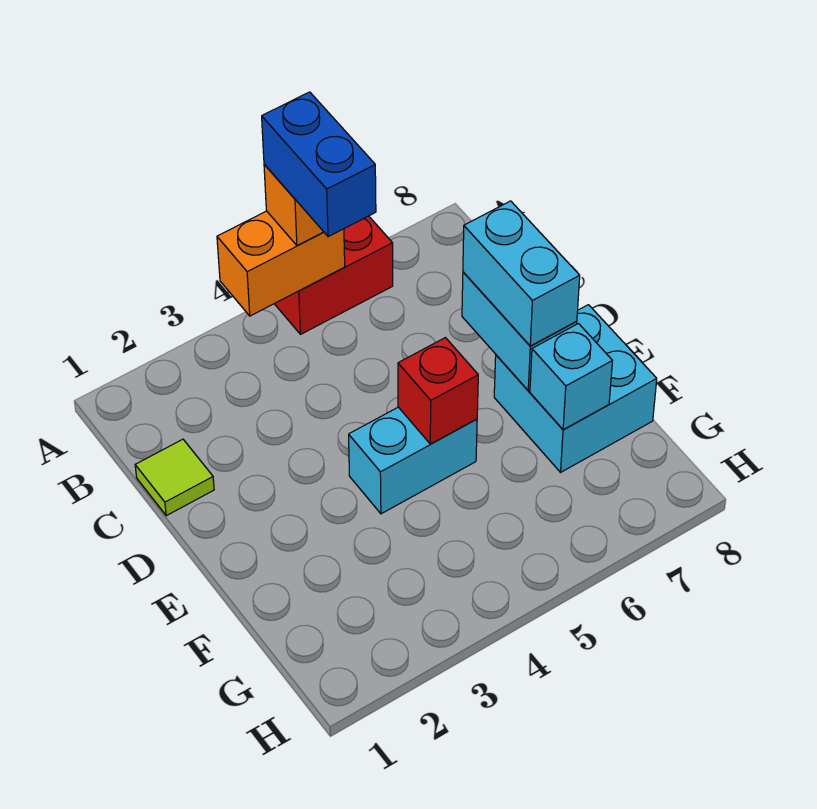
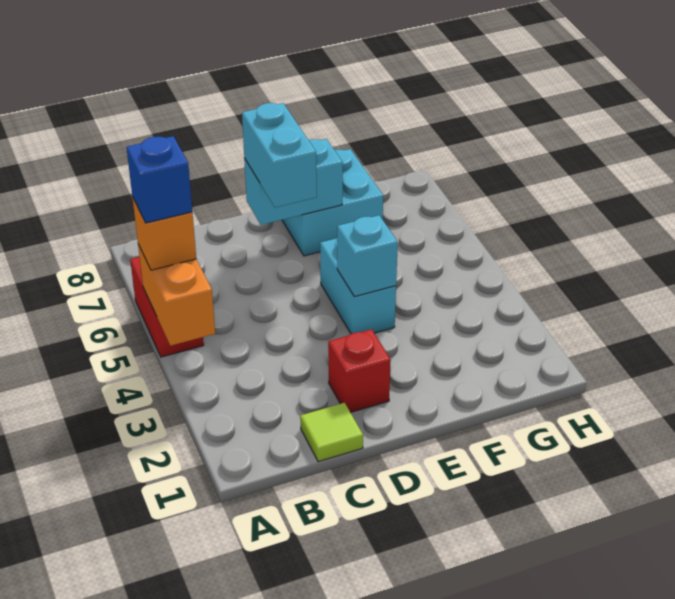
blue brick A5:B5 level 4 -> blue brick A5 level 4
cyan brick D7:E7 level 3 -> cyan brick D6:D7 level 3
red brick E5 level 2 -> red brick D2 level 1
cyan brick F7 level 2 -> cyan brick E4 level 2

